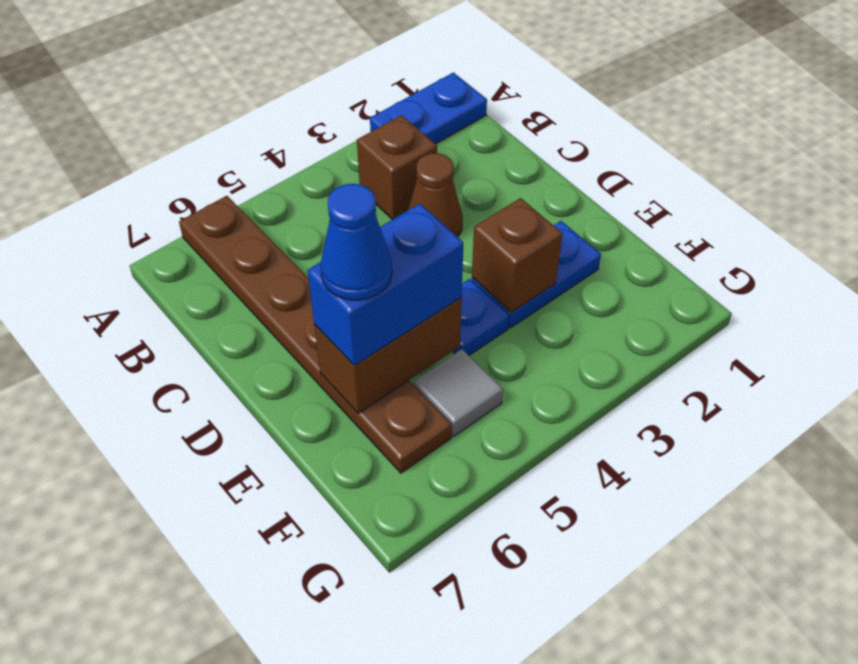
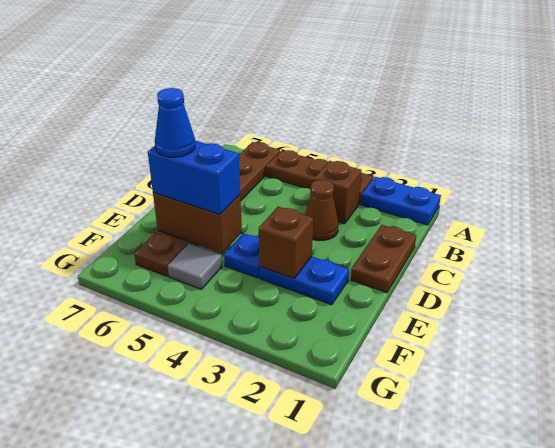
none -> brown plate A3:A5 level 1
none -> brown plate C1:D1 level 1

